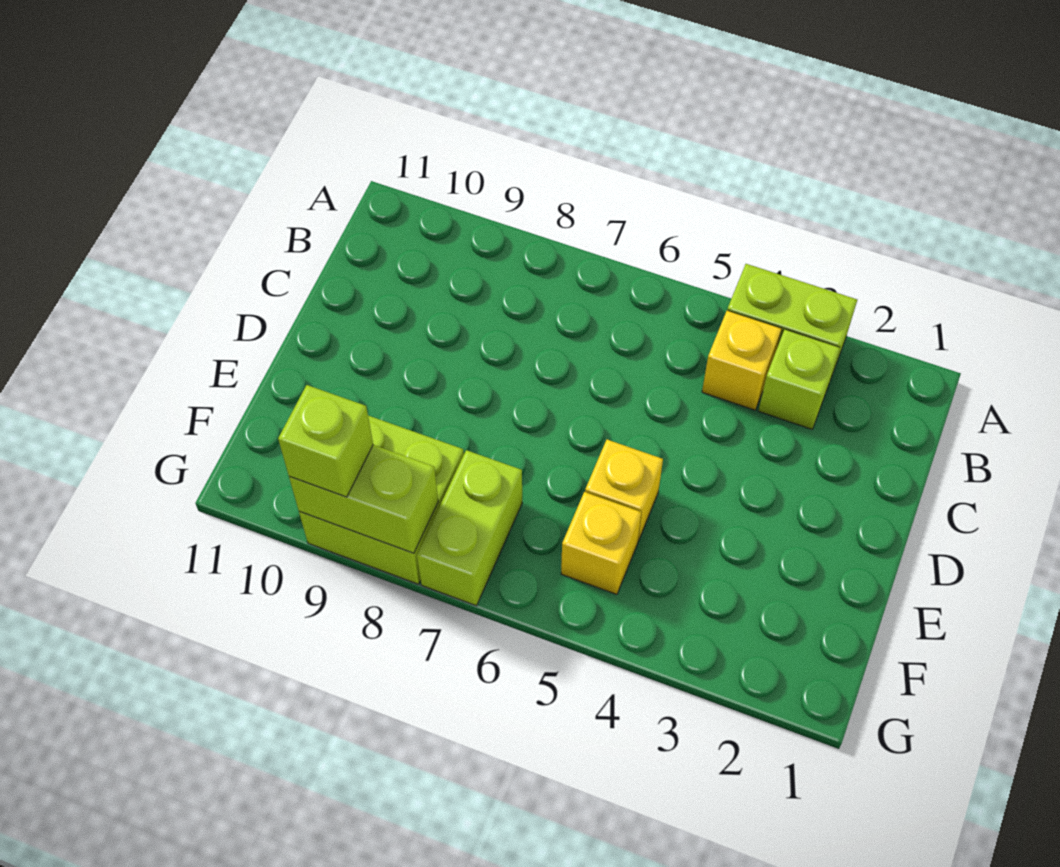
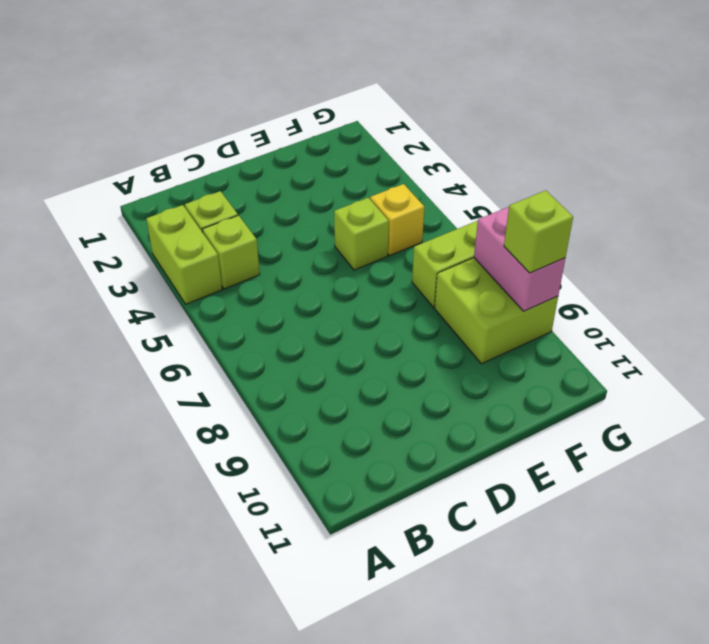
yellow brick B4 level 1 -> lime brick B4 level 1
yellow brick E5 level 1 -> lime brick E5 level 1
lime brick G8:G9 level 2 -> pink brick G8:G9 level 2

